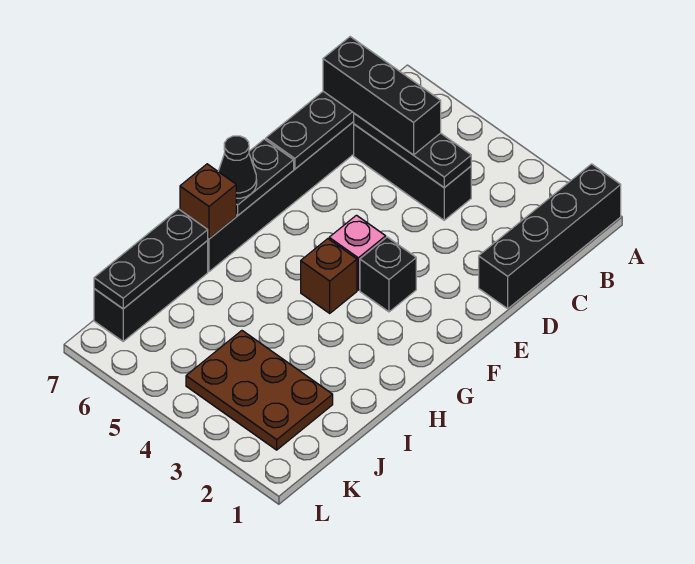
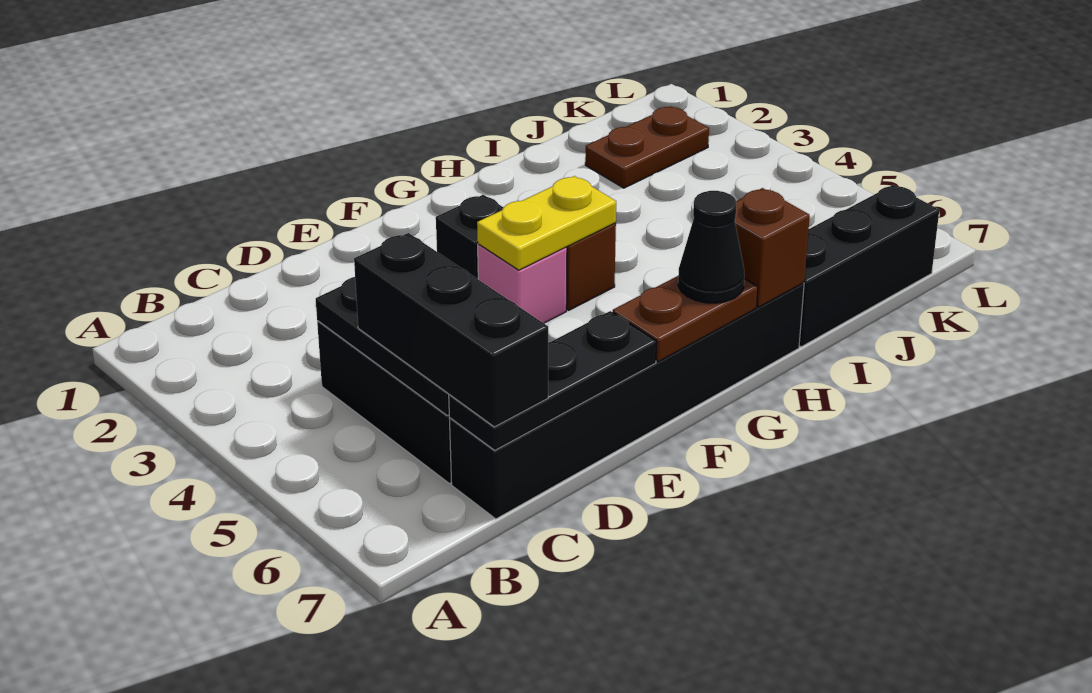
black brick A1:D1 level 1 -> none
none -> yellow plate F4:G4 level 2
black plate F7:G7 level 2 -> brown plate F7:G7 level 2
black plate I7:K7 level 2 -> none
brown plate J2:K4 level 1 -> brown plate J2:K2 level 1

